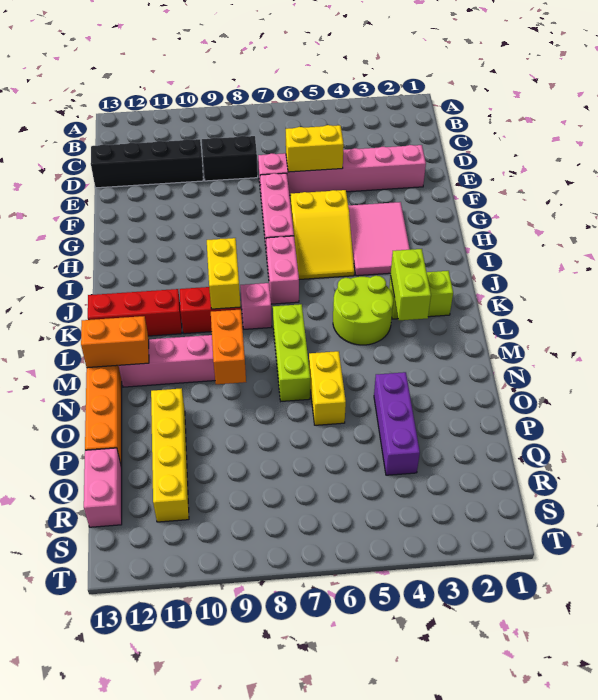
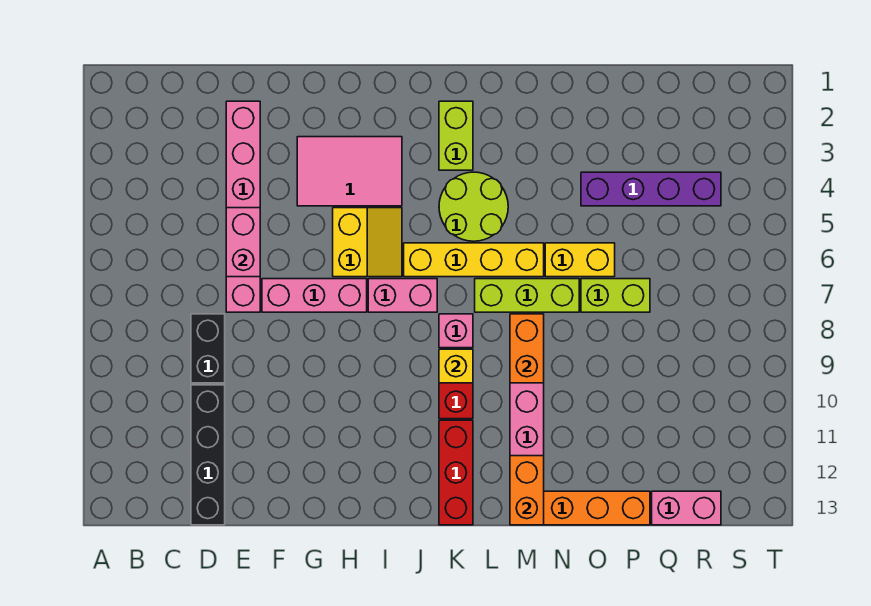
yellow brick E5:E6 level 2 -> pink brick E5:E6 level 2
yellow slope G5:I6 level 1 top G -> yellow slope H5:I6 level 1 top H
yellow brick J9:K9 level 2 -> yellow brick K9 level 2
lime brick K3:L3 level 2 -> lime brick O7:P7 level 1
orange brick M9:N9 level 2 -> orange brick M8:M9 level 2
purple brick O4:Q4 level 1 -> purple brick O4:R4 level 1
yellow brick O11:R11 level 1 -> yellow brick J6:M6 level 1

